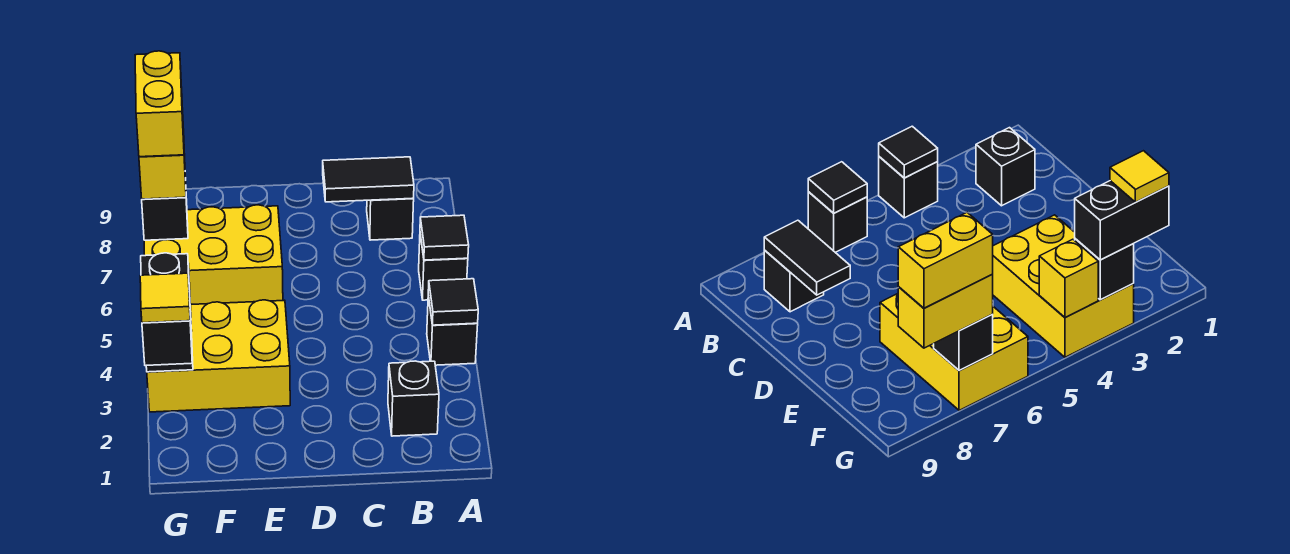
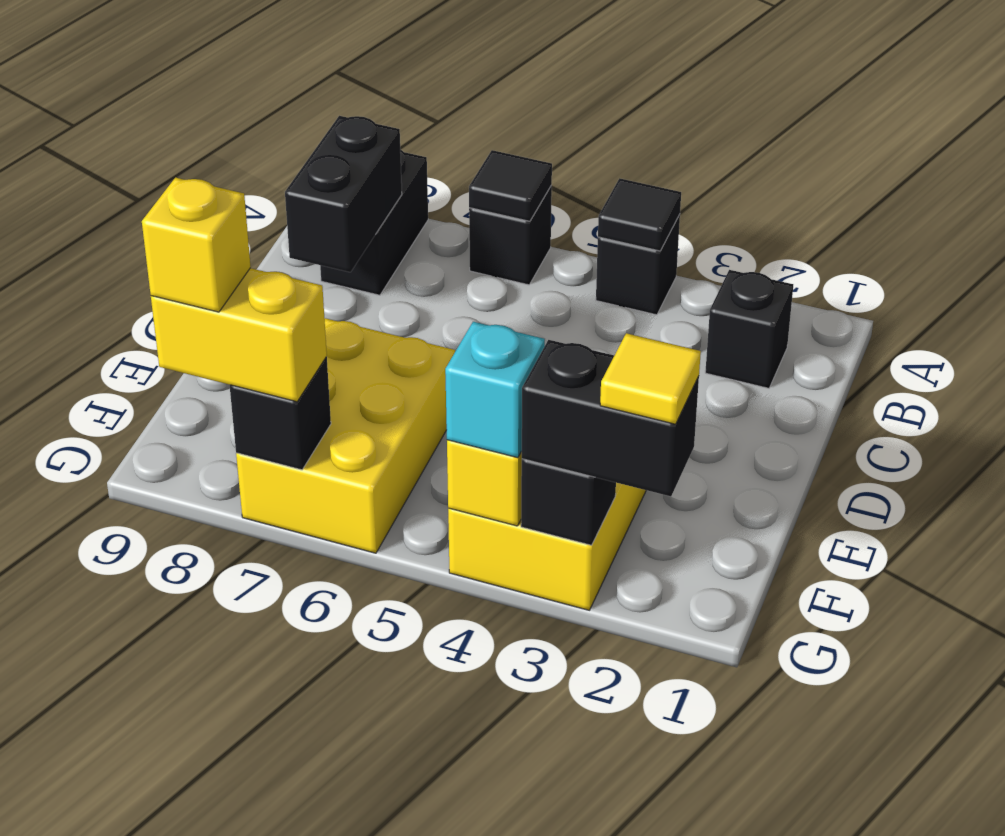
black brick B8 level 1 -> black brick A8:B8 level 1
black tile B8:C8 level 2 -> black brick B8:C8 level 2
none -> cyan brick G4 level 3
yellow brick G7:G8 level 4 -> yellow brick G8 level 4

